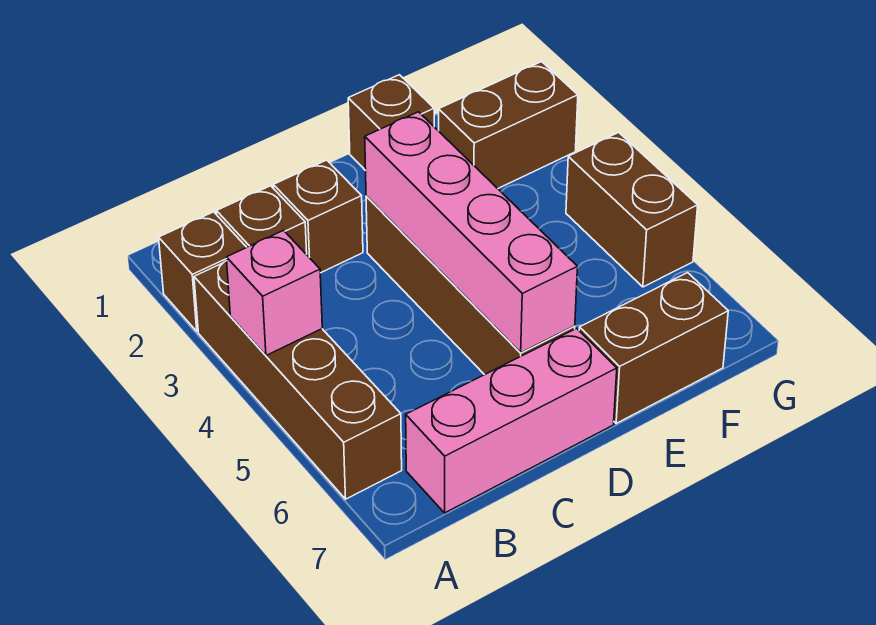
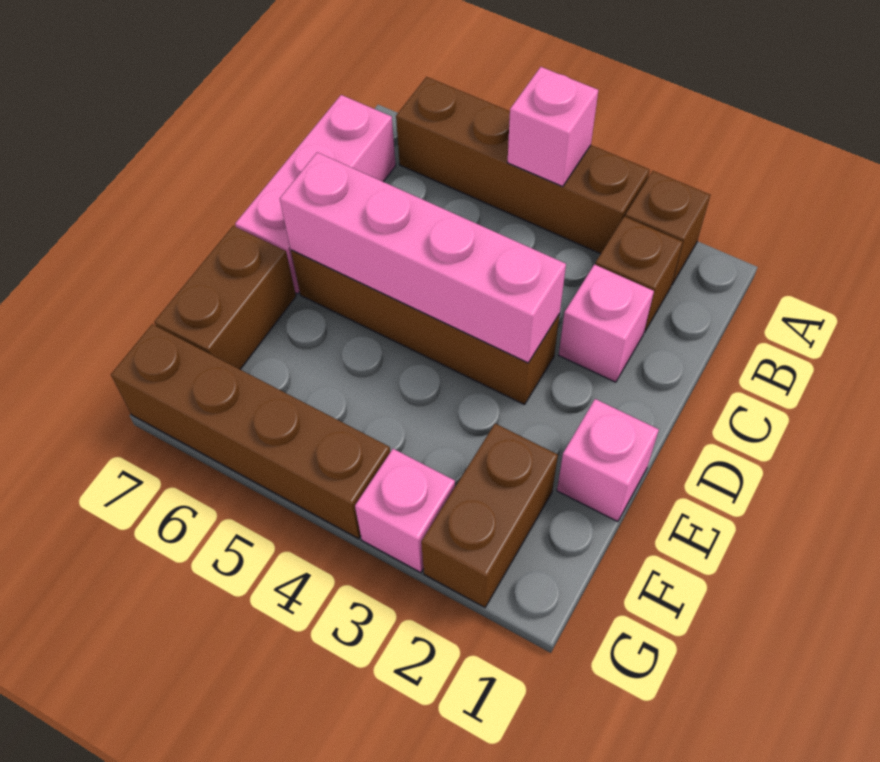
brown brick C2 level 1 -> pink brick C2 level 1
brown brick E1 level 1 -> pink brick E1 level 1
none -> pink brick G3 level 1
brown brick G4:G5 level 1 -> brown brick G4:G7 level 1

